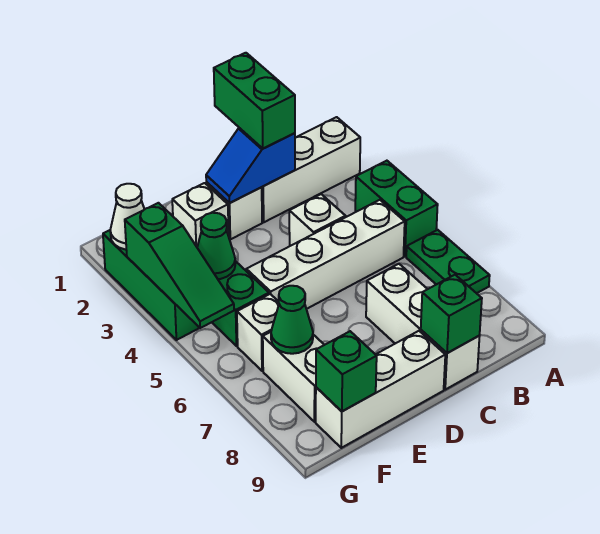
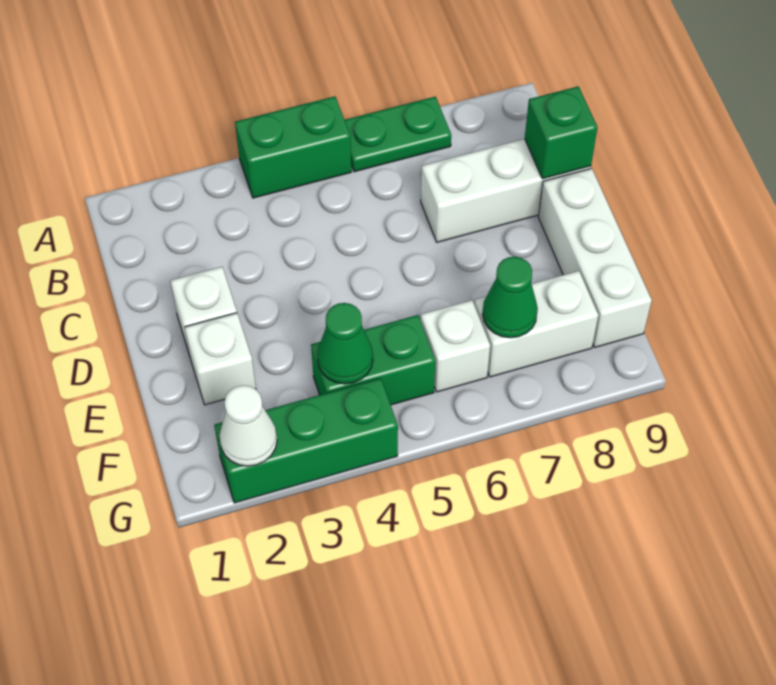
white brick A2:C2 level 1 -> none
white brick B5:E5 level 1 -> none
green brick C1:C2 level 3 -> none
blue slope C2:D2 level 2 top C -> none
white brick C4 level 1 -> none
green brick F9 level 2 -> none
green slope G3:G5 level 2 top 3 -> none

